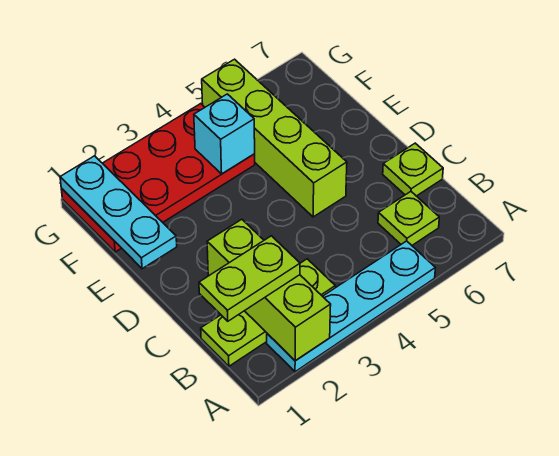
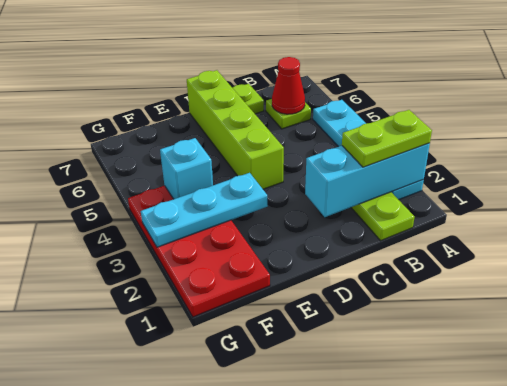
lime brick A2:C2 level 2 -> cyan brick A2:C2 level 2
lime plate B1:B2 level 3 -> lime plate A2:B2 level 3
none -> red cone B6 level 2
lime brick D5:G5 level 1 -> lime brick D4:D7 level 1
cyan plate E1:G1 level 2 -> cyan plate E3:G3 level 2

